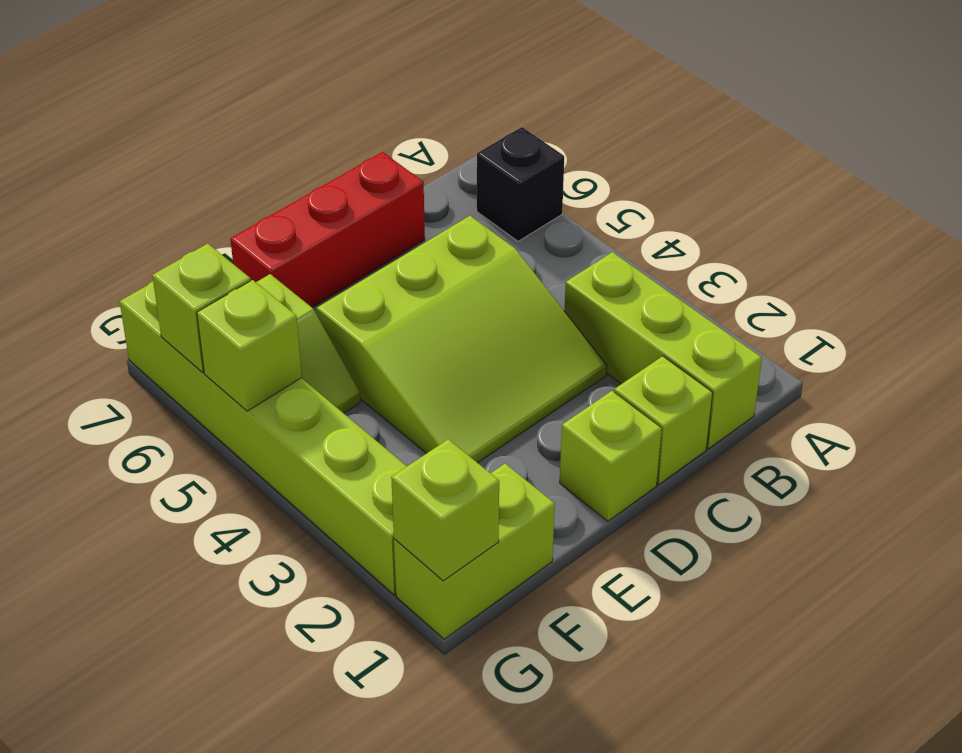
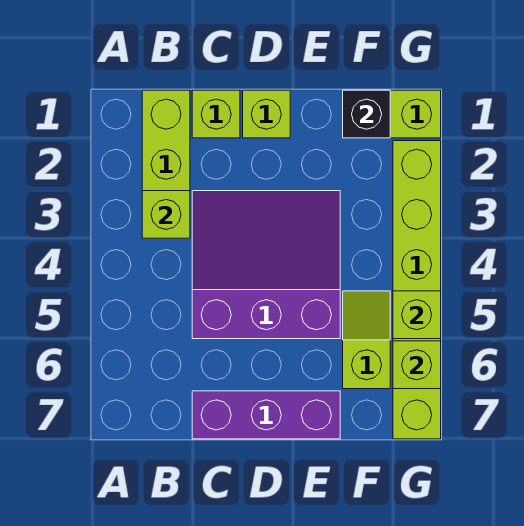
black brick A6 level 1 -> black brick F1 level 2
lime slope C3:E5 level 1 top 5 -> purple slope C3:E5 level 1 top 5
red brick C7:E7 level 1 -> purple brick C7:E7 level 1
lime brick G1 level 2 -> lime brick B3 level 2

